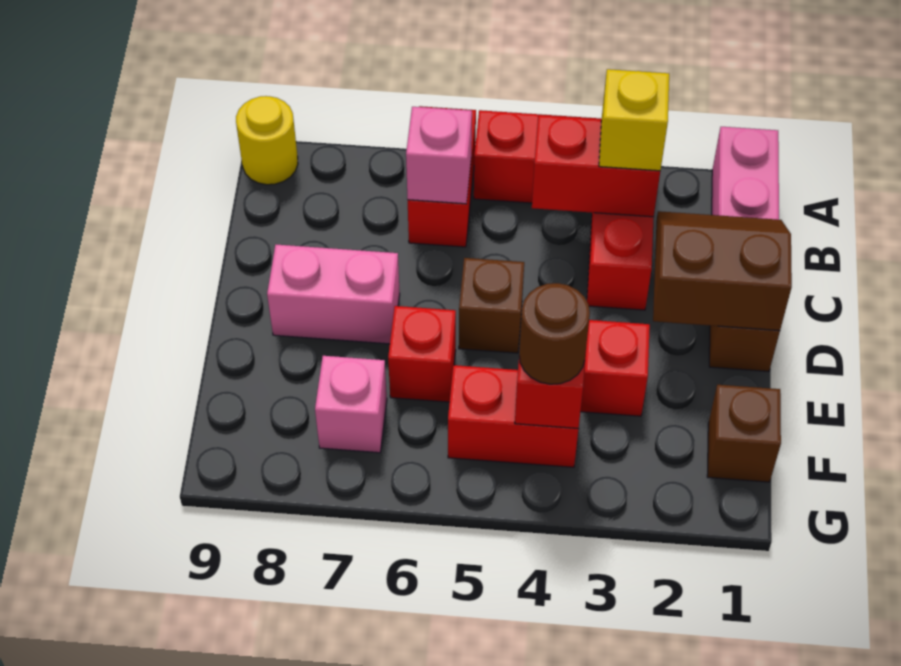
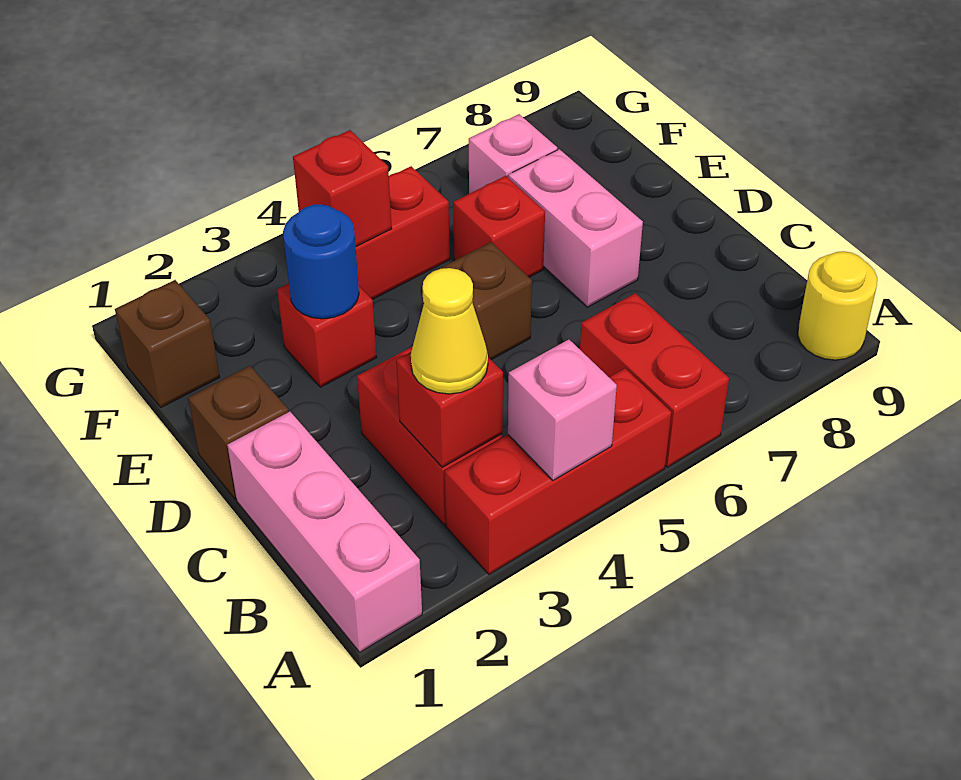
red brick B3:B4 level 2 -> red brick B3 level 2
yellow brick B3 level 3 -> yellow cone B3 level 3
pink brick B6 level 2 -> pink brick A4 level 2
brown slope C1:D2 level 2 top D -> none
pink brick D7:D8 level 1 -> pink brick D7:E7 level 1
none -> blue round brick E3 level 2
brown round brick F4 level 3 -> none

